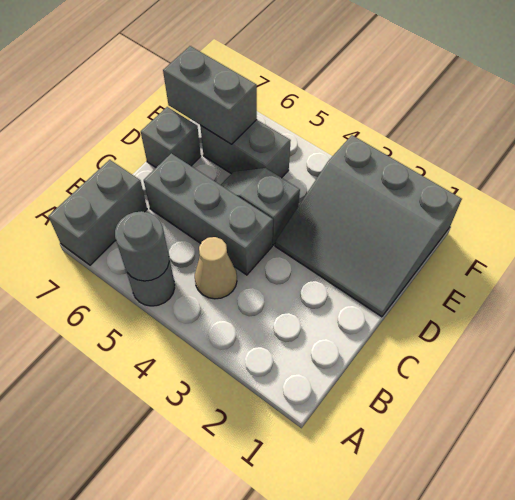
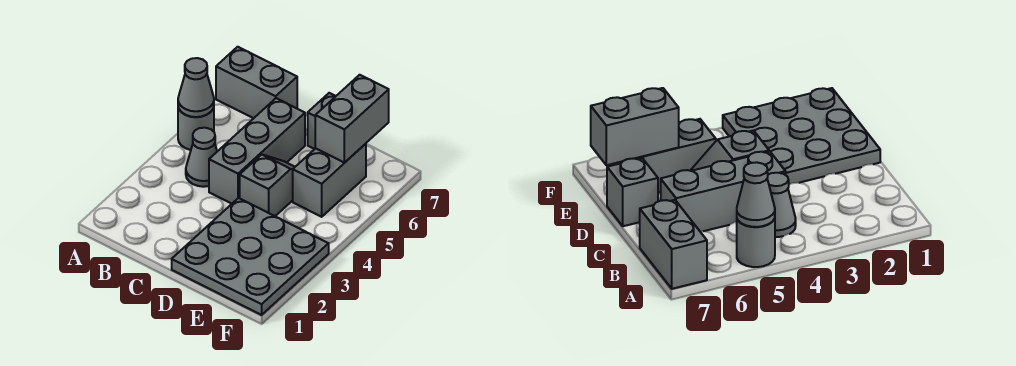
grey round brick A5 level 2 -> grey cone A5 level 2
tan cone B4 level 1 -> grey cone B4 level 1
grey slope D1:F3 level 1 top F -> grey plate D1:F3 level 1

